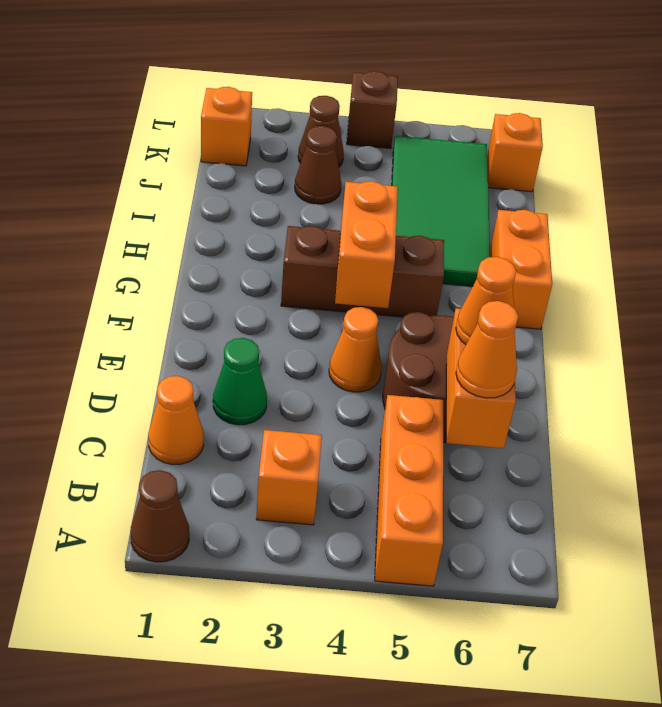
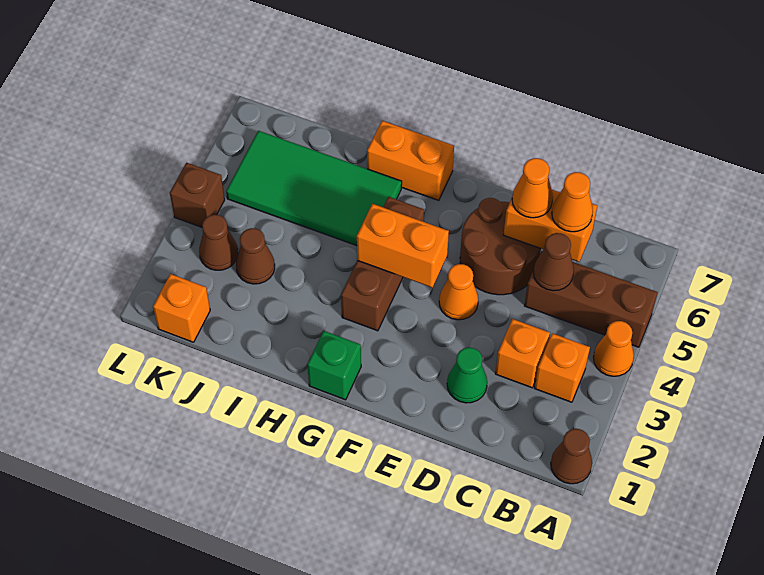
orange brick A5:C5 level 1 -> brown brick A5:C5 level 1
orange cone C1 level 1 -> orange cone A4 level 1
none -> brown cone C5 level 2
none -> green brick G1 level 1
orange brick K7 level 1 -> orange brick C3 level 1

